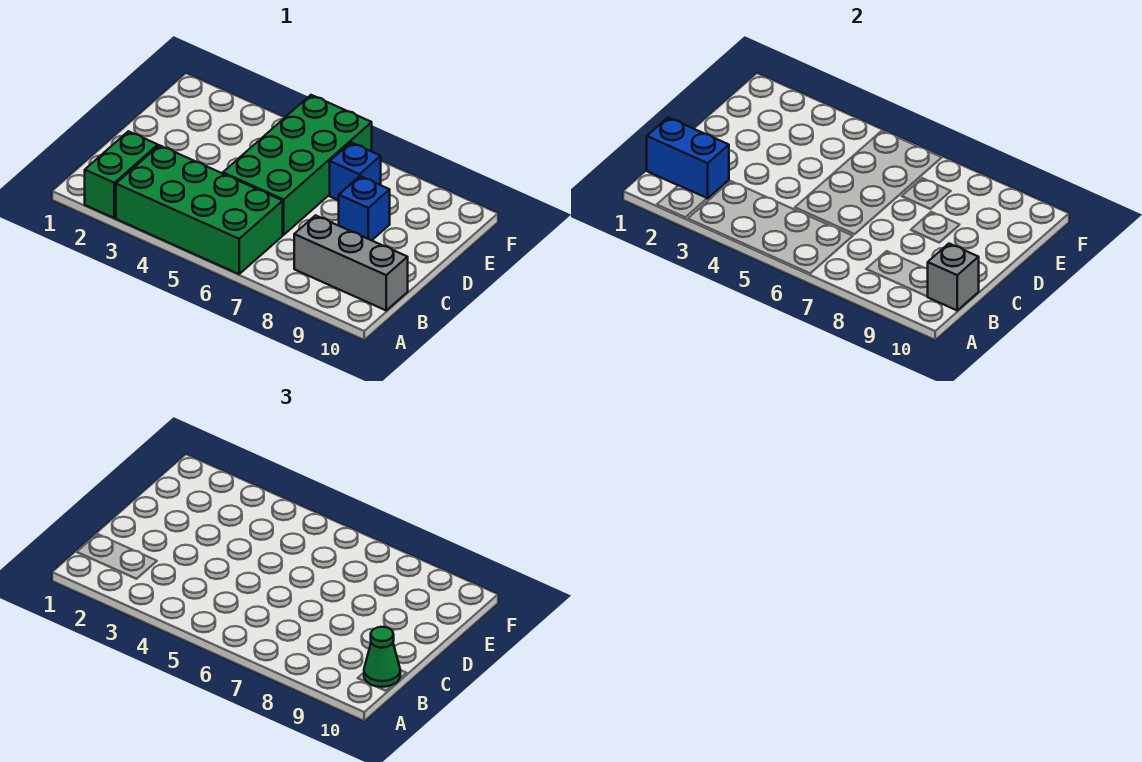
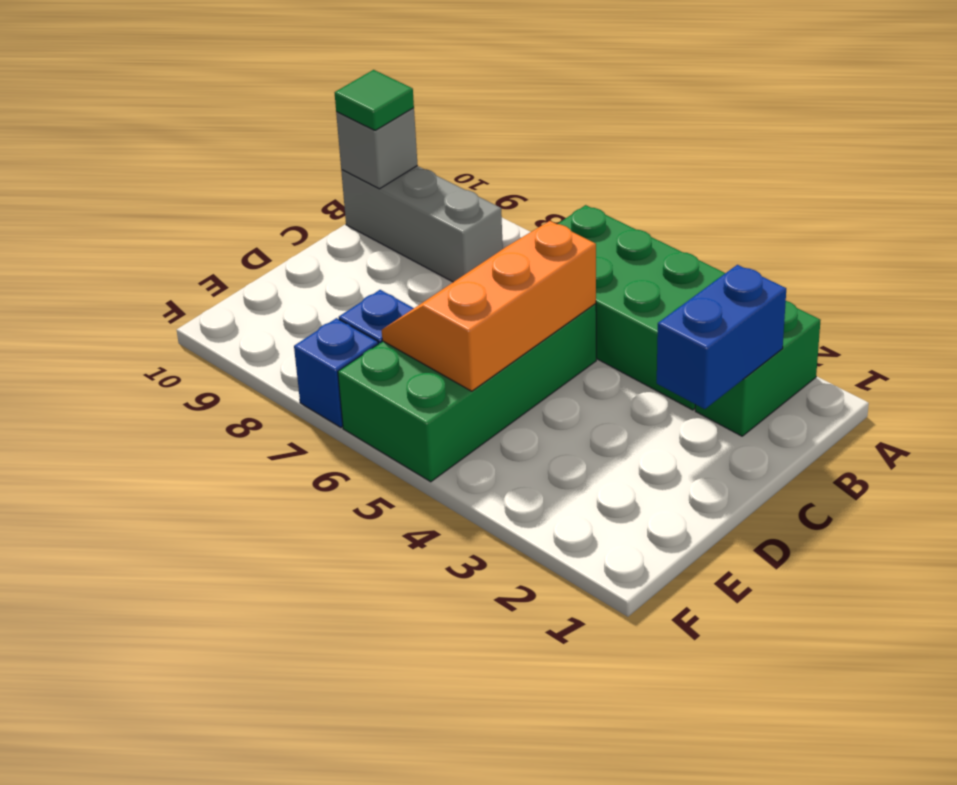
blue brick B1:B2 level 2 -> blue brick B2:C2 level 2
green cone B10 level 3 -> green tile B10 level 3
none -> orange slope C5:E6 level 2 top 5
blue brick D8 level 1 -> blue brick F7 level 1

